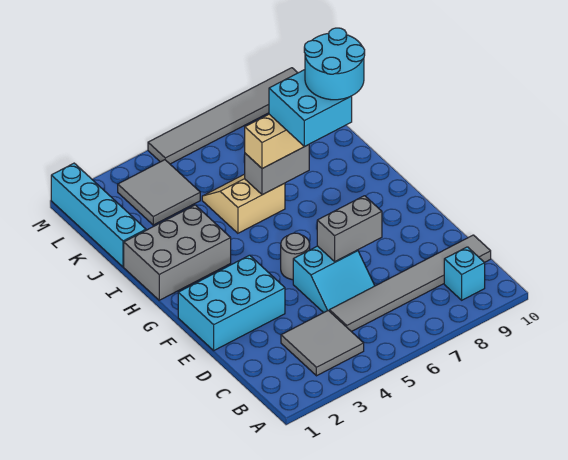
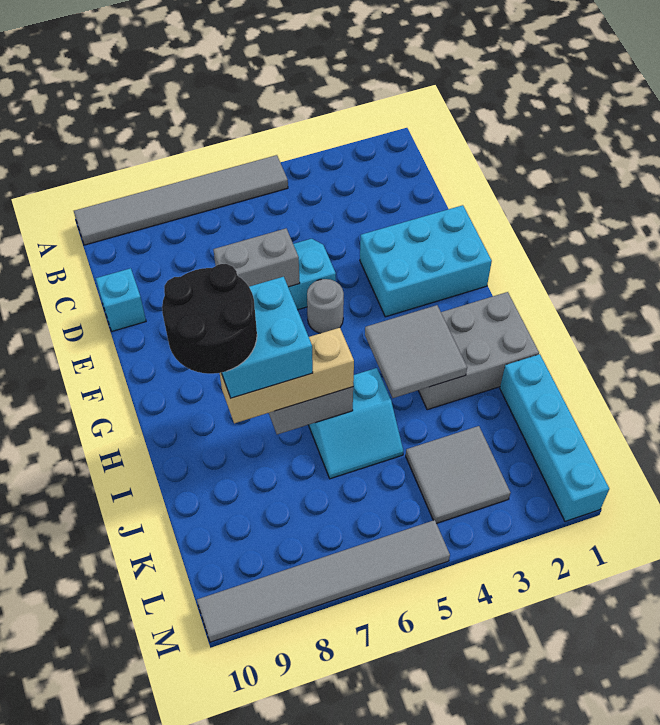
grey tile B3:C4 level 1 -> grey tile H3:I4 level 2
cyan brick B9 level 1 -> cyan brick D10 level 1
grey tile C5:C10 level 1 -> grey tile A5:A10 level 1
cyan round brick H8:I9 level 5 -> black round brick H8:I9 level 5
tan slope I5:J6 level 1 top I -> cyan slope I5:J6 level 1 top I

